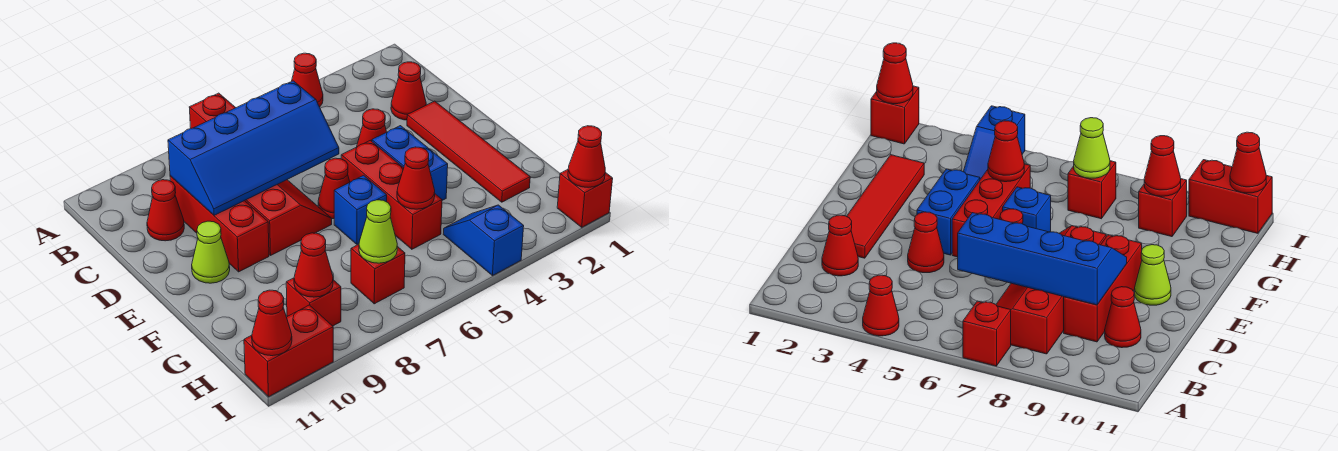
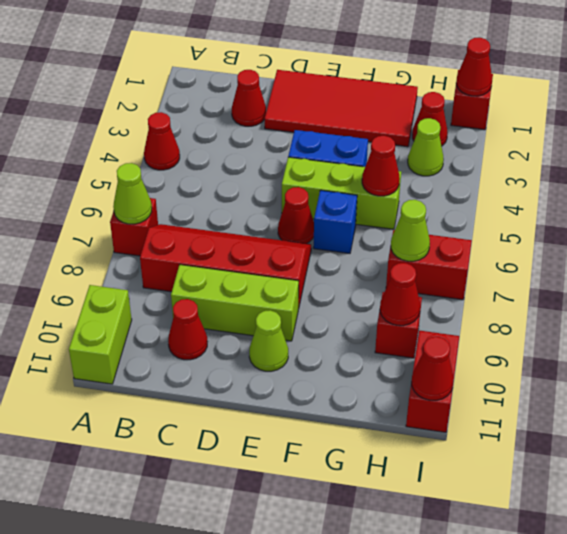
none -> lime cone A7 level 2
none -> lime brick A10:A11 level 1
blue slope C6:D9 level 2 top C -> none
red brick C9:E9 level 1 -> lime brick C9:E9 level 1
red tile D2:G2 level 1 -> red tile D1:G2 level 1
red cone D4 level 1 -> red cone H2 level 1
red brick E5:G5 level 1 -> lime brick E5:G5 level 1
none -> lime cone H3 level 1
blue slope H4:I4 level 1 top I -> none
red brick H7 level 1 -> red brick H7:I7 level 1

